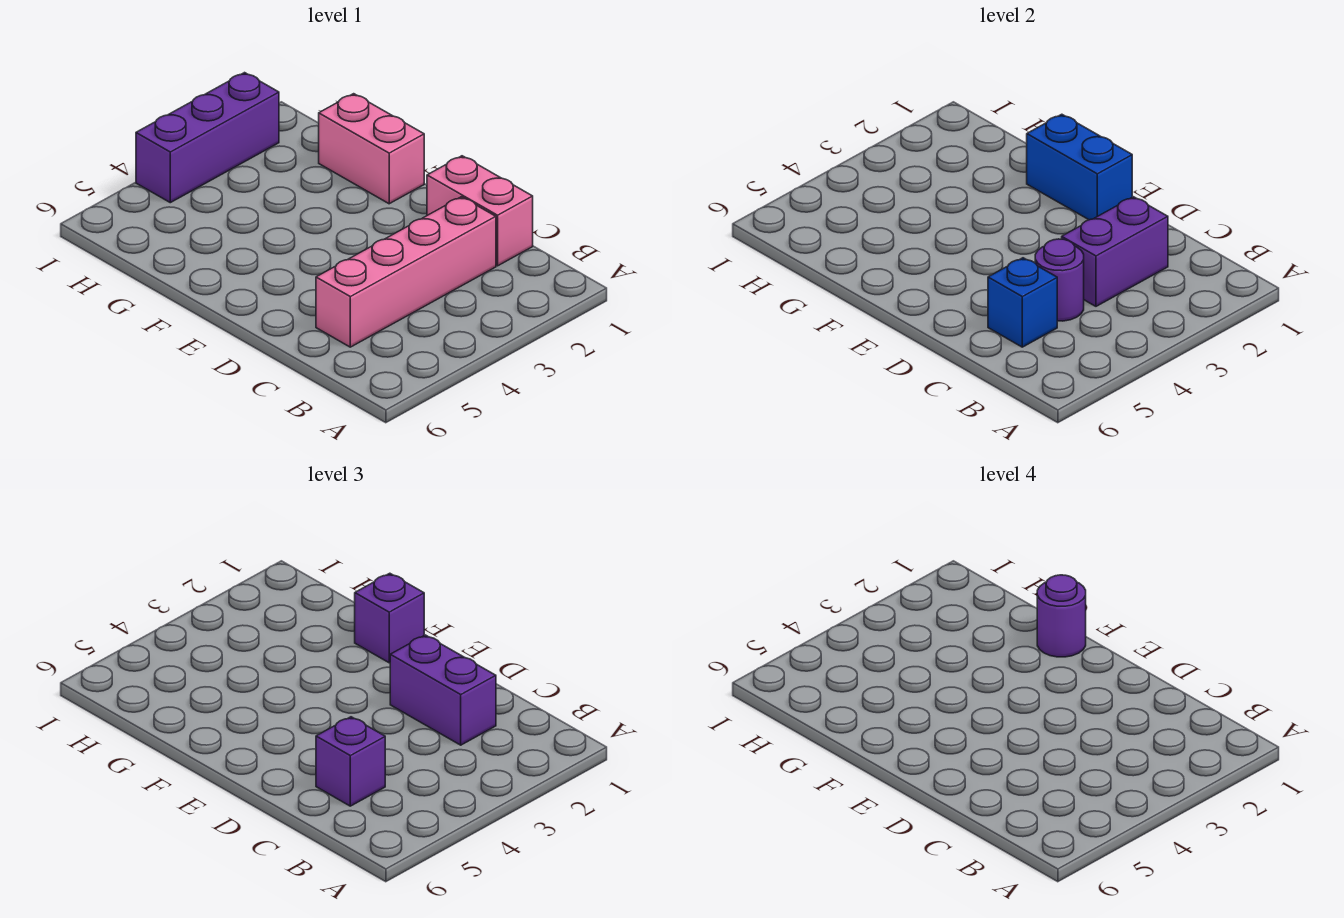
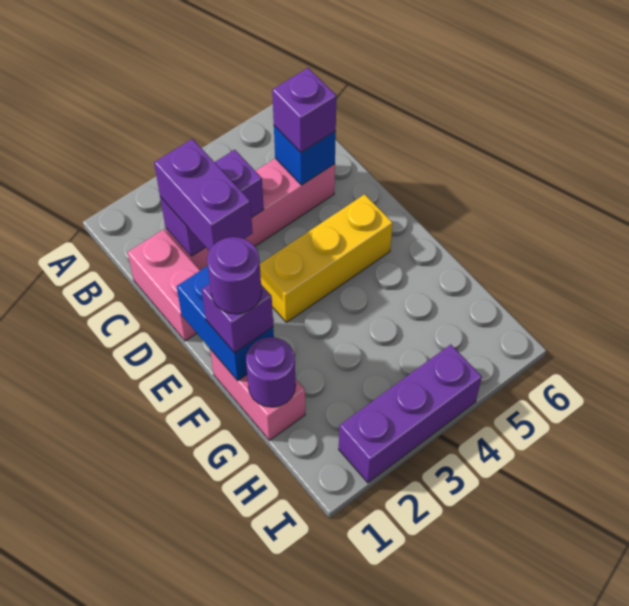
purple round brick C4 level 2 -> purple round brick G1 level 2
none -> yellow brick E3:E5 level 1

